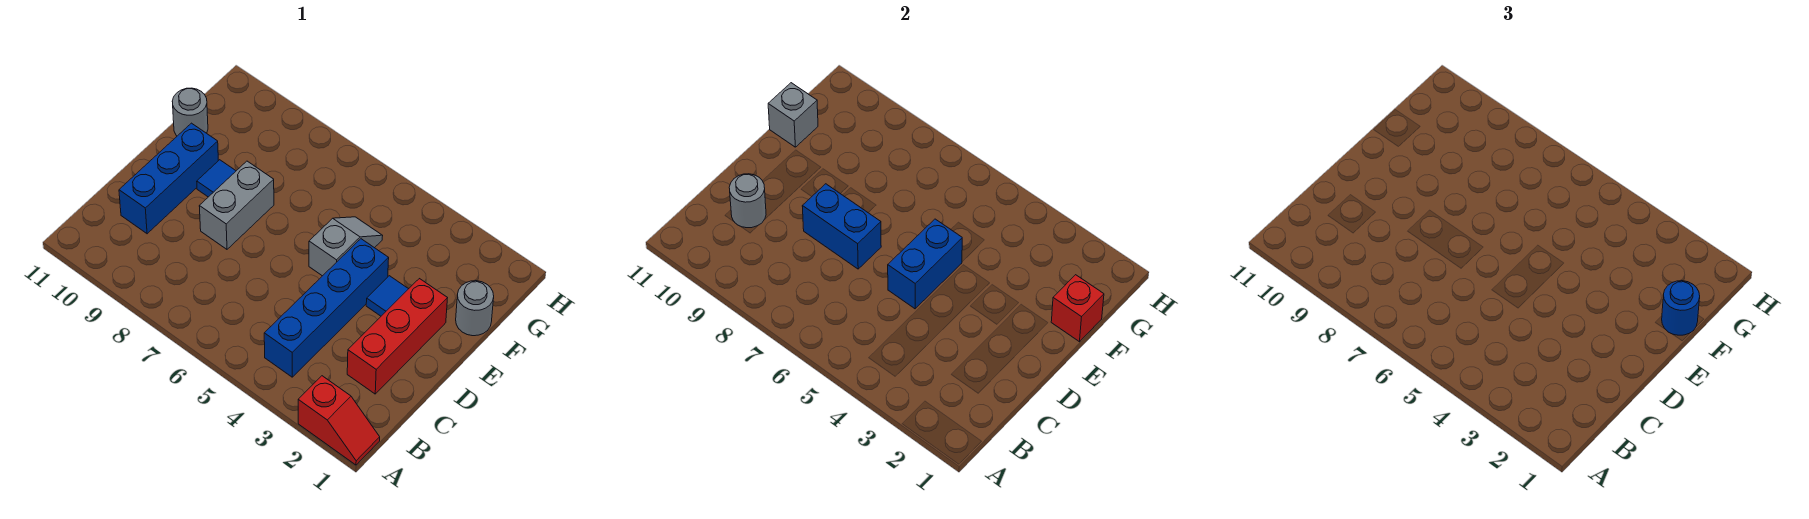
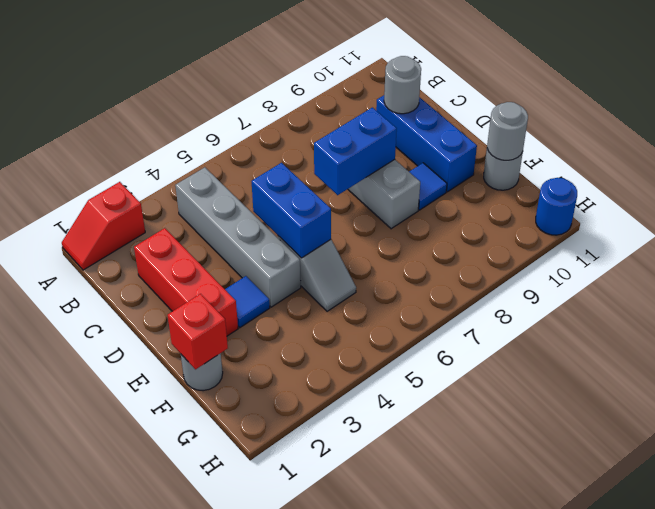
blue brick B4:E4 level 1 -> grey brick B4:E4 level 1
blue round brick F1 level 3 -> blue round brick H11 level 1
grey brick F11 level 2 -> grey round brick F11 level 2

